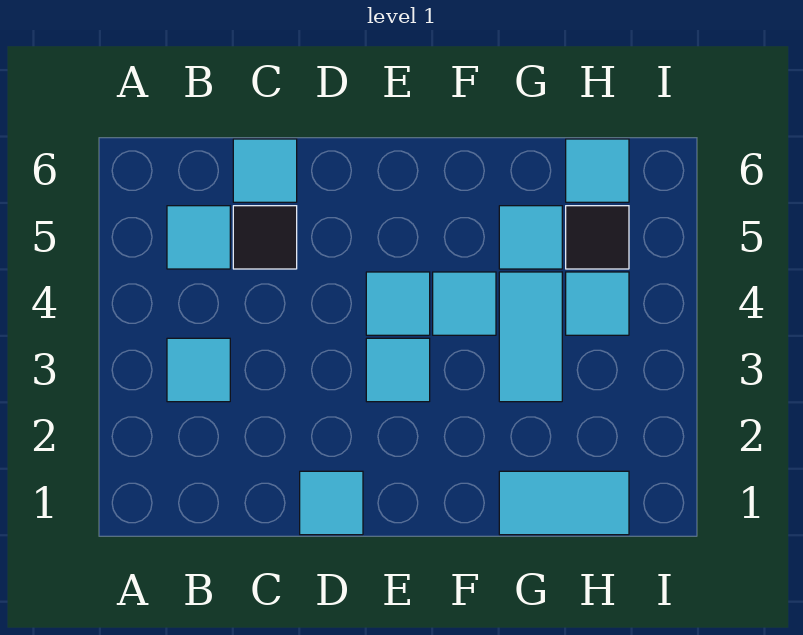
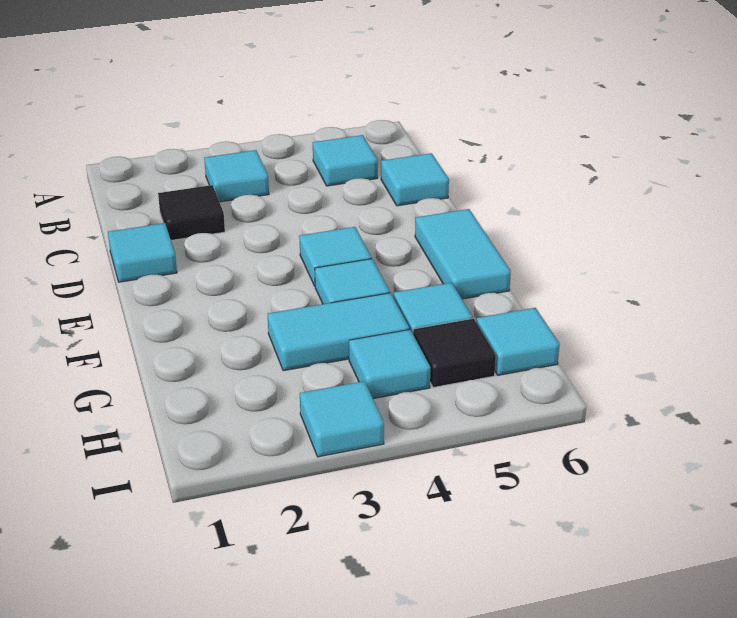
black tile C5 level 1 -> black tile C2 level 1
cyan tile E3 level 1 -> cyan tile I3 level 1
cyan tile G1:H1 level 1 -> cyan tile E6:F6 level 1

